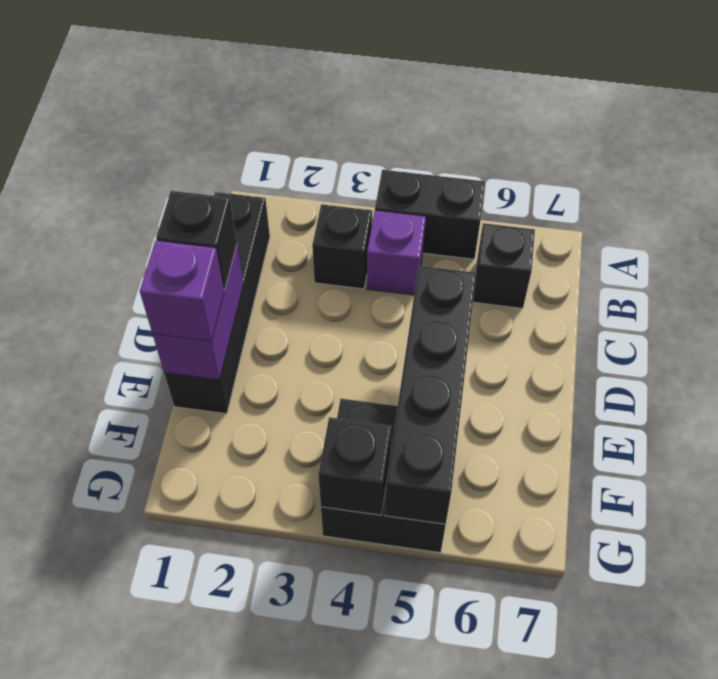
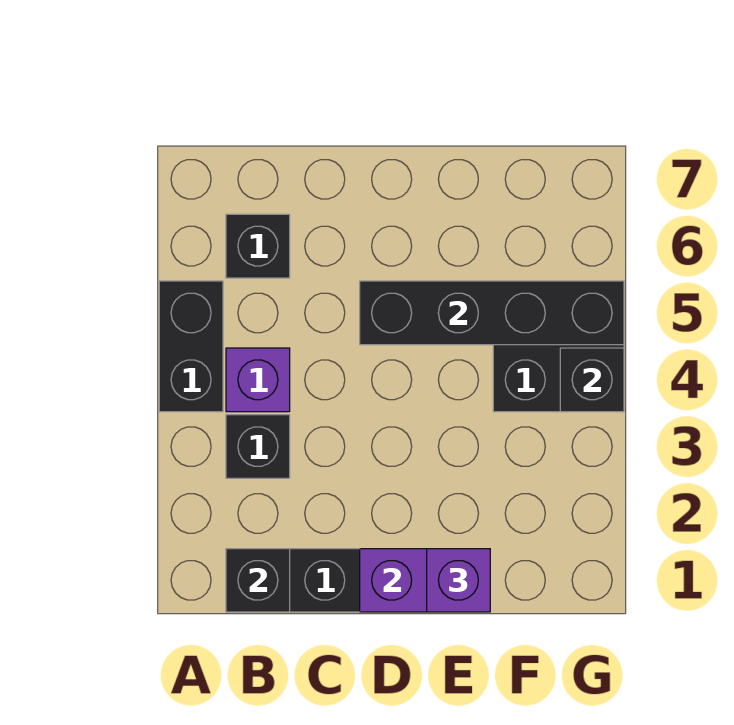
black brick D1 level 3 -> black brick B1 level 2

